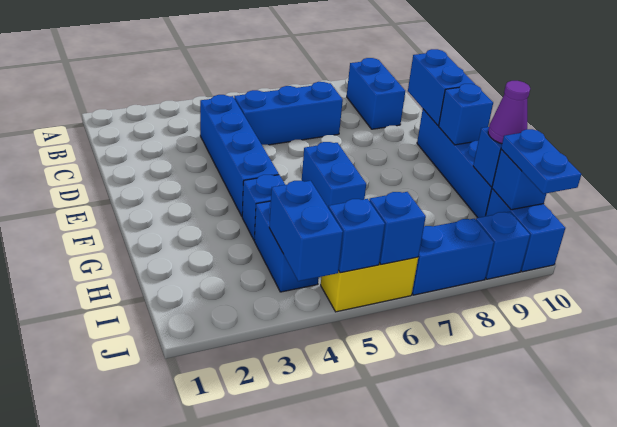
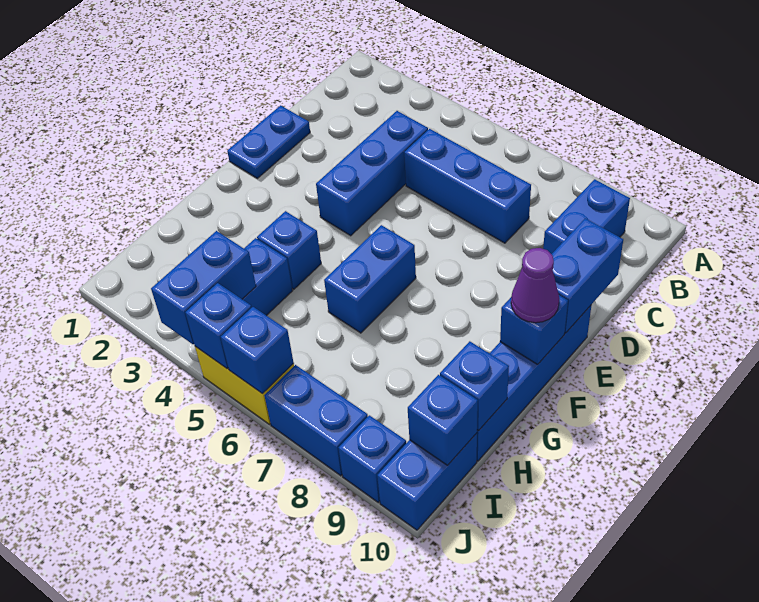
blue brick C4:F4 level 1 -> blue brick C4:E4 level 1
purple cone H10 level 3 -> purple cone F10 level 3
blue plate I10:J10 level 3 -> blue plate D1:E1 level 1

